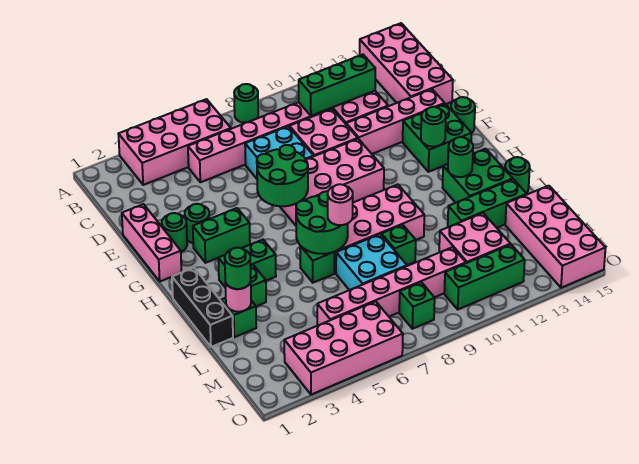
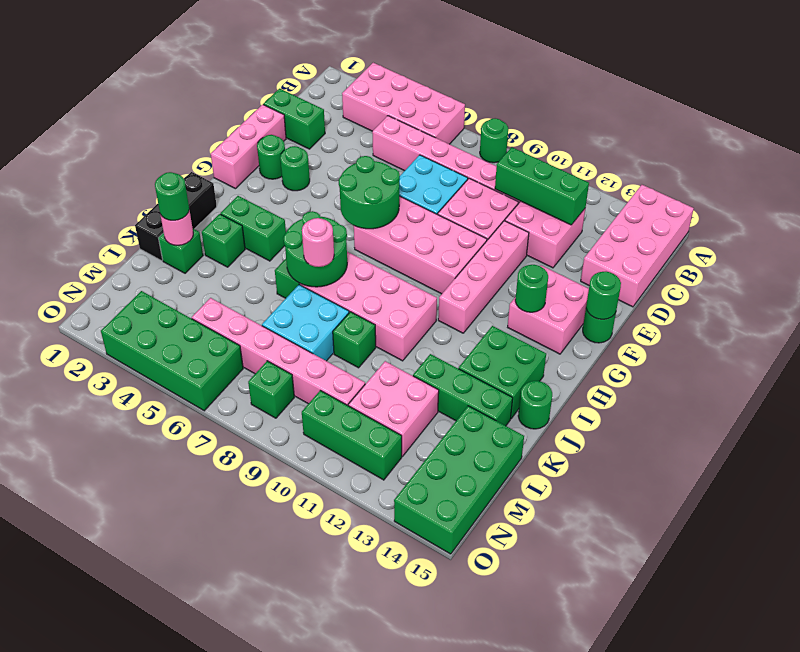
pink brick E11:E14 level 1 -> pink brick E11:H11 level 1
green brick F13:G14 level 1 -> pink brick F13:G14 level 1
green brick G3:G4 level 1 -> green brick D1:D2 level 1
green round brick I13 level 2 -> green round brick F15 level 2
pink brick L14:O15 level 1 -> green brick L14:O15 level 1
pink brick N3:O6 level 1 -> green brick N3:O6 level 1

